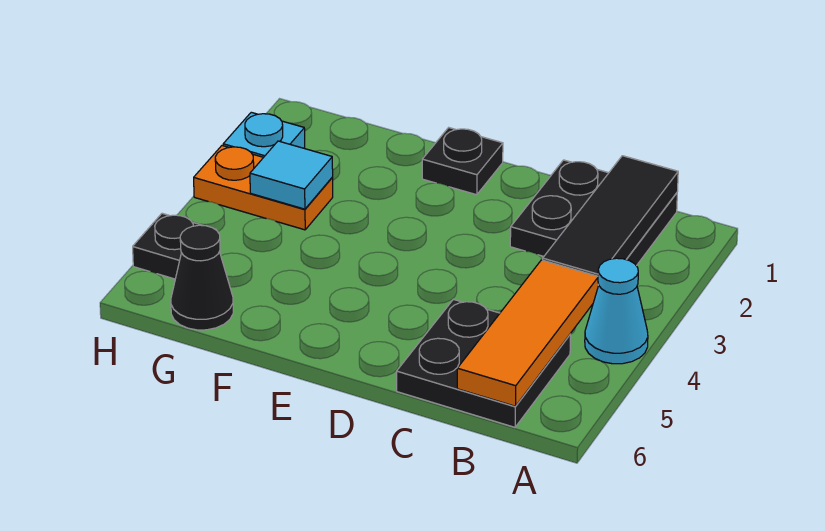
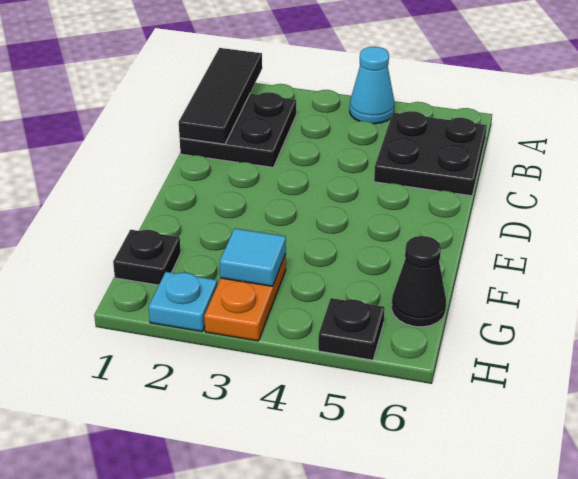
black tile B1:B3 level 2 -> black tile A1:C1 level 2
orange tile B4:B6 level 2 -> none
black plate E1 level 1 -> black plate G1 level 1

